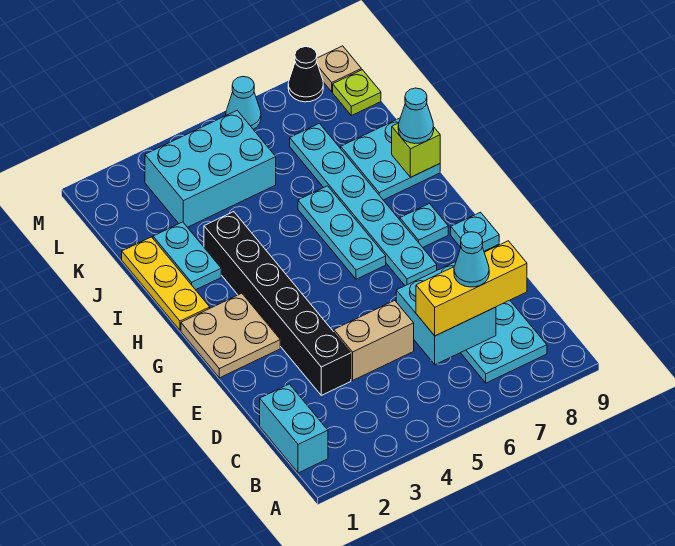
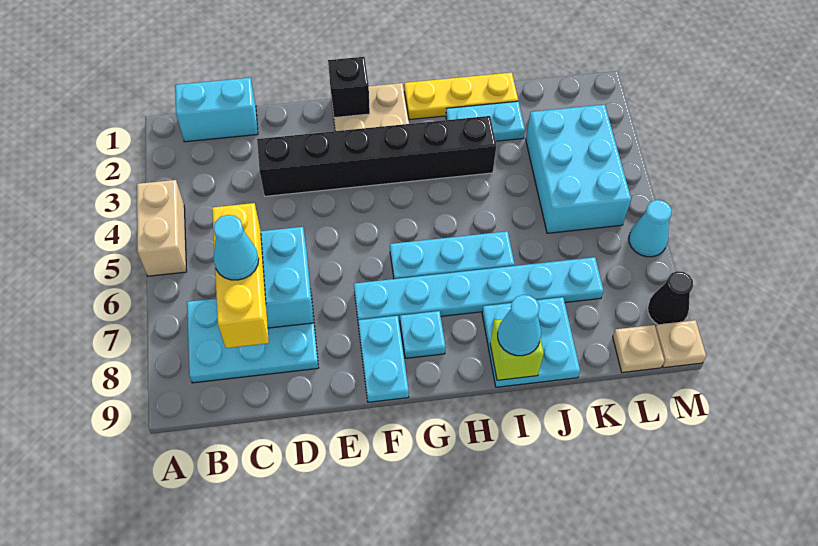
tan brick D4:D5 level 1 -> tan brick A4:A5 level 1
none -> black brick F1 level 2
cyan plate F9 level 1 -> cyan plate F8:F9 level 1
lime plate L9 level 1 -> tan plate L9 level 1

